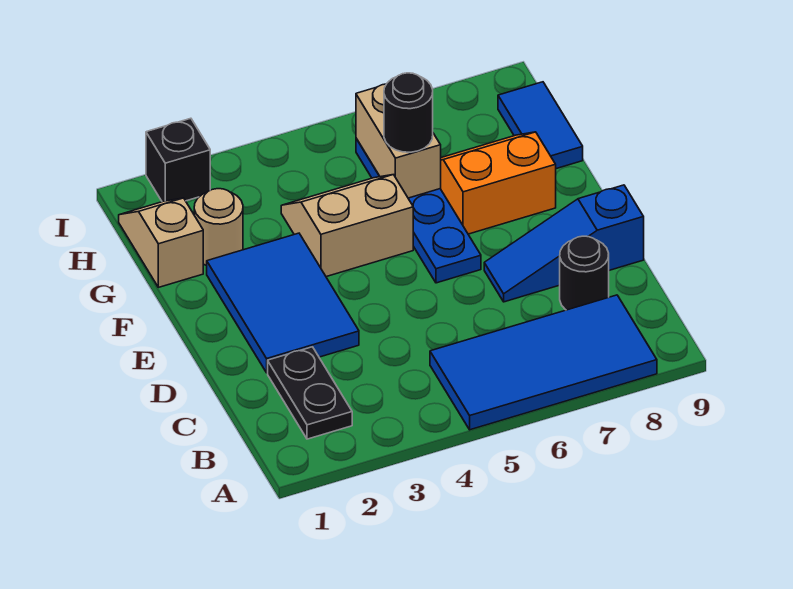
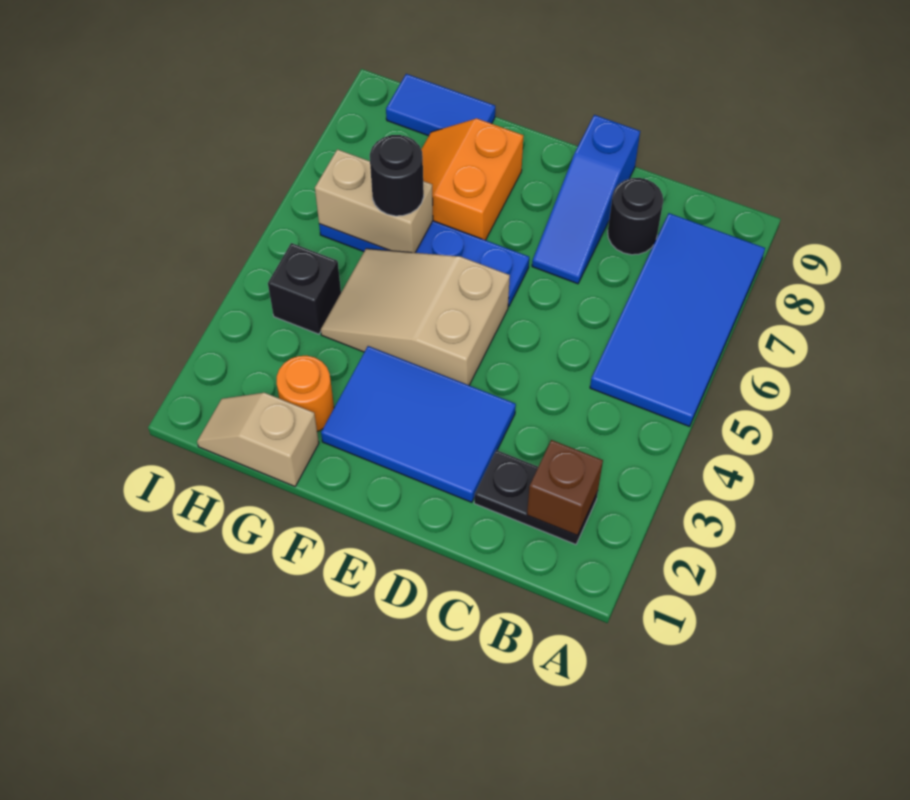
none -> brown brick B2 level 2
tan slope F4:G5 level 1 top F -> tan slope E4:G5 level 1 top E
tan round brick G2 level 1 -> orange round brick G2 level 1
black brick I2 level 1 -> black brick H4 level 1

